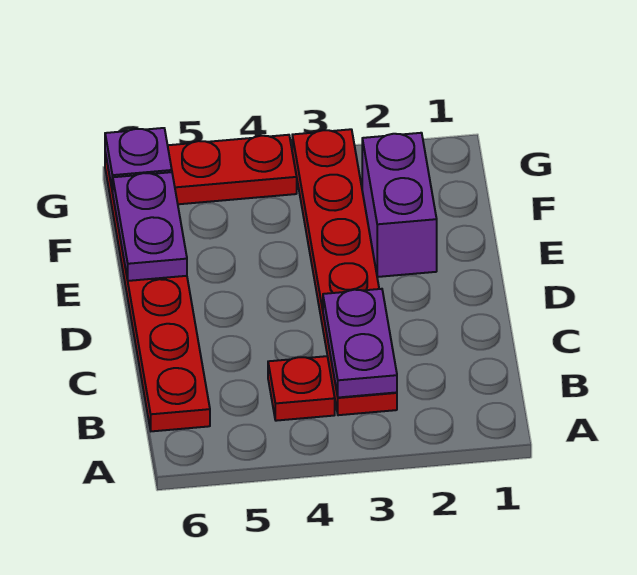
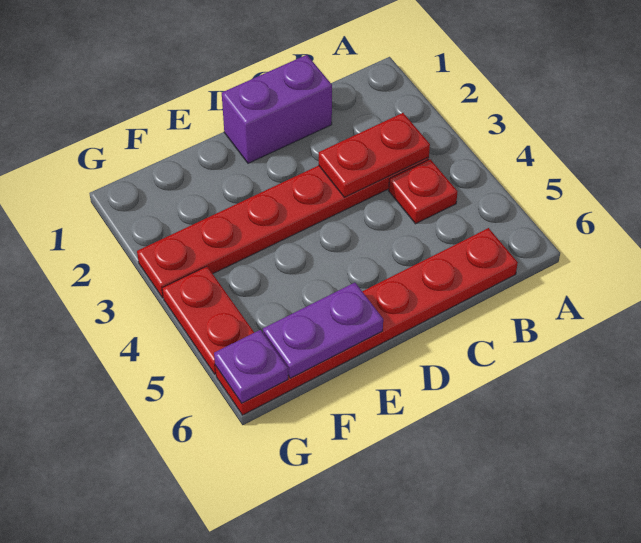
purple plate B3:C3 level 2 -> red plate B3:C3 level 2
purple brick E2:F2 level 1 -> purple brick C1:D1 level 1

